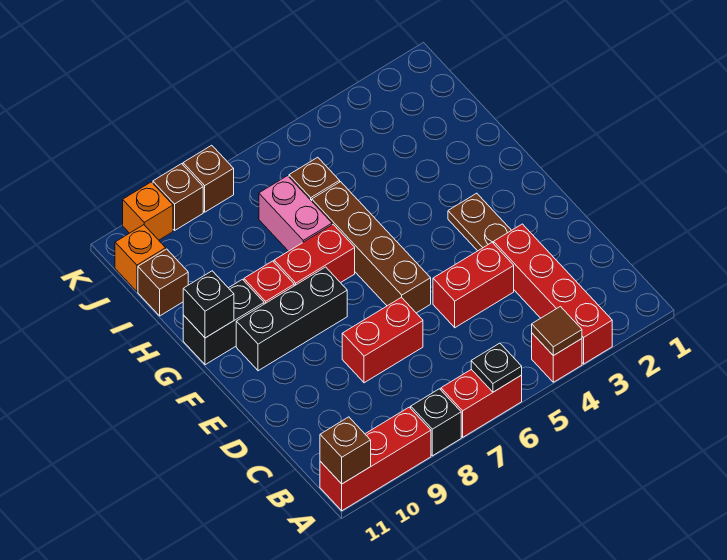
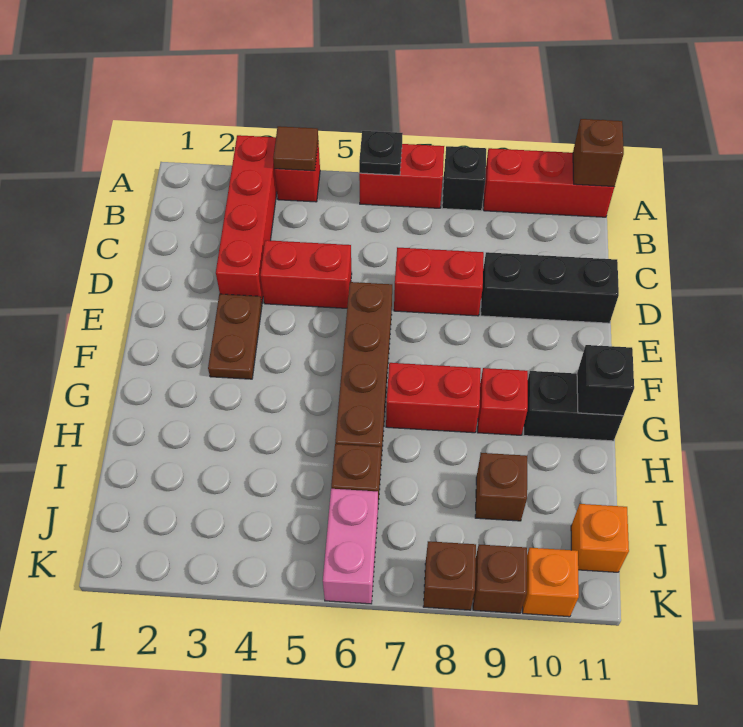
black brick F8:F10 level 1 -> black brick D9:D11 level 1
pink brick H7:I7 level 1 -> pink brick J6:K6 level 1
brown brick I11 level 1 -> brown brick I9 level 1

